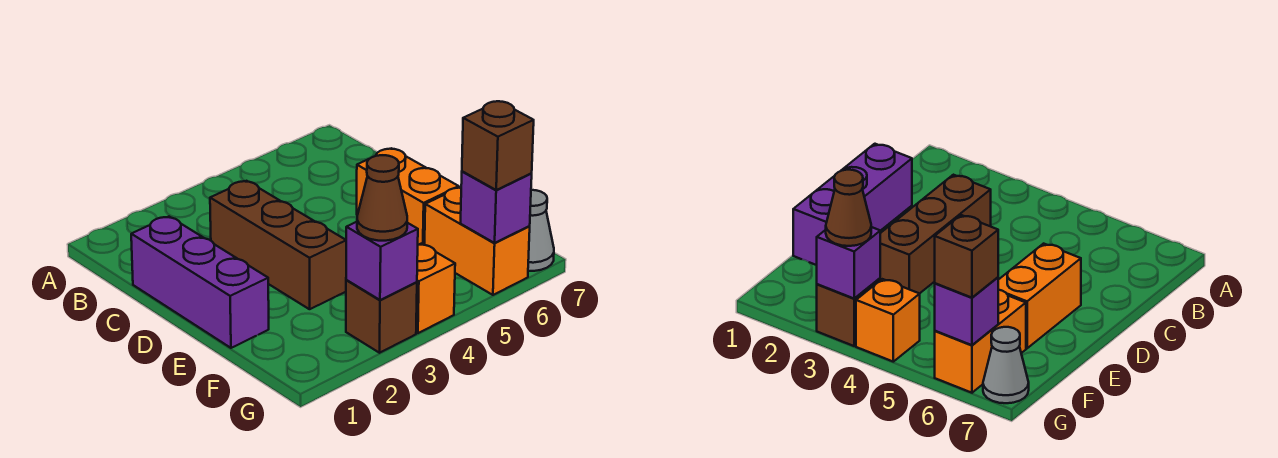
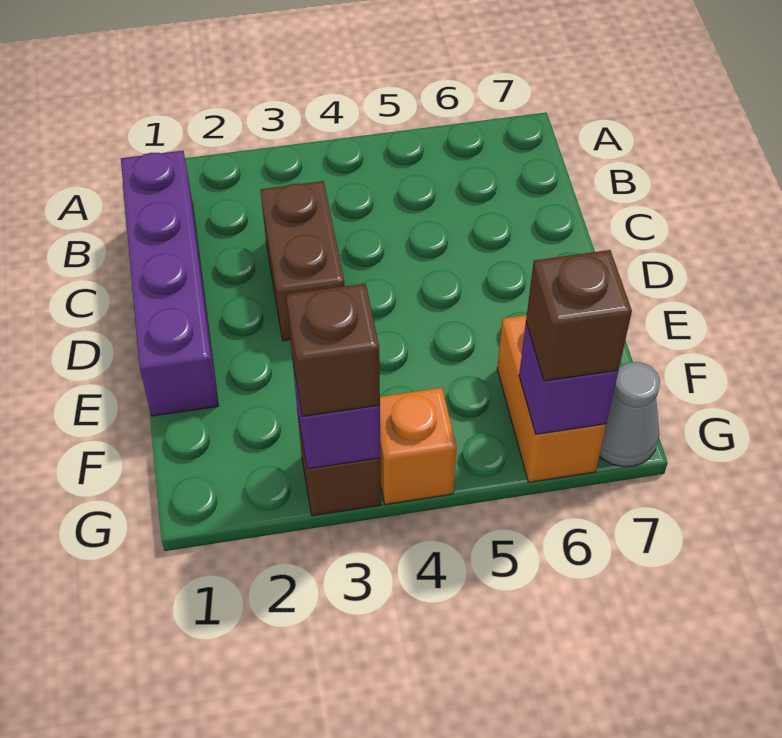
purple brick C1:E1 level 1 -> purple brick B1:E1 level 1
brown brick C3:E3 level 1 -> brown brick C3:D3 level 1
orange brick D6:E6 level 1 -> none
brown cone G3 level 3 -> brown brick G3 level 3

